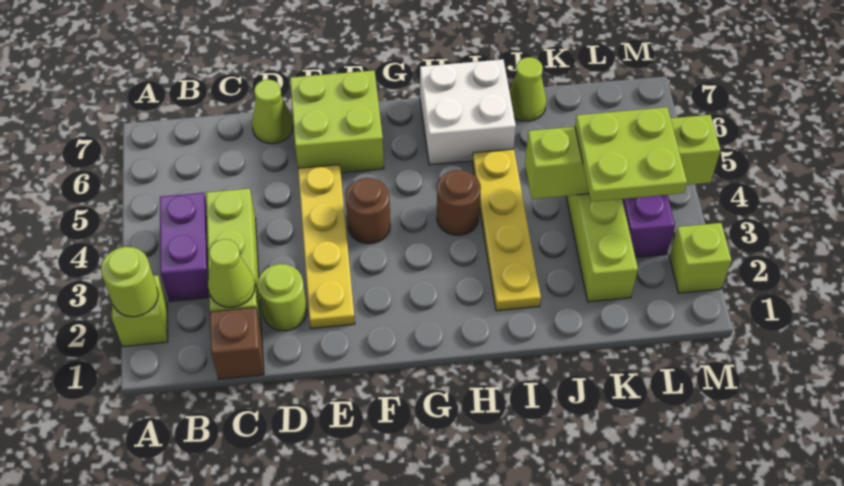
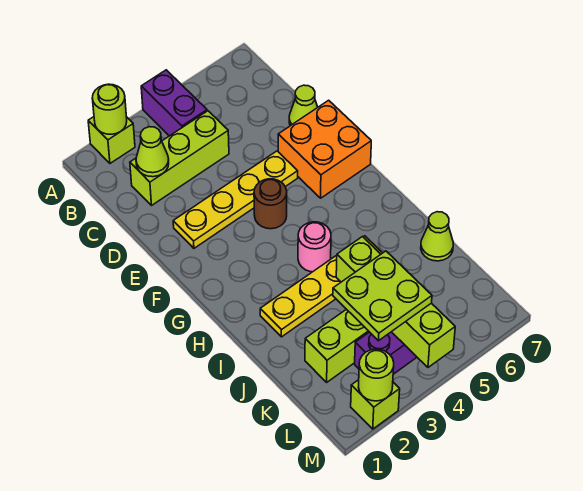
purple brick B3:B4 level 1 -> purple brick A4:B4 level 1
brown brick C1 level 1 -> none
lime round brick D2 level 1 -> lime round brick M2 level 2
lime brick E6:F7 level 1 -> orange brick E6:F7 level 1
brown round brick H4 level 1 -> pink round brick H4 level 1
white brick H6:I7 level 1 -> none

